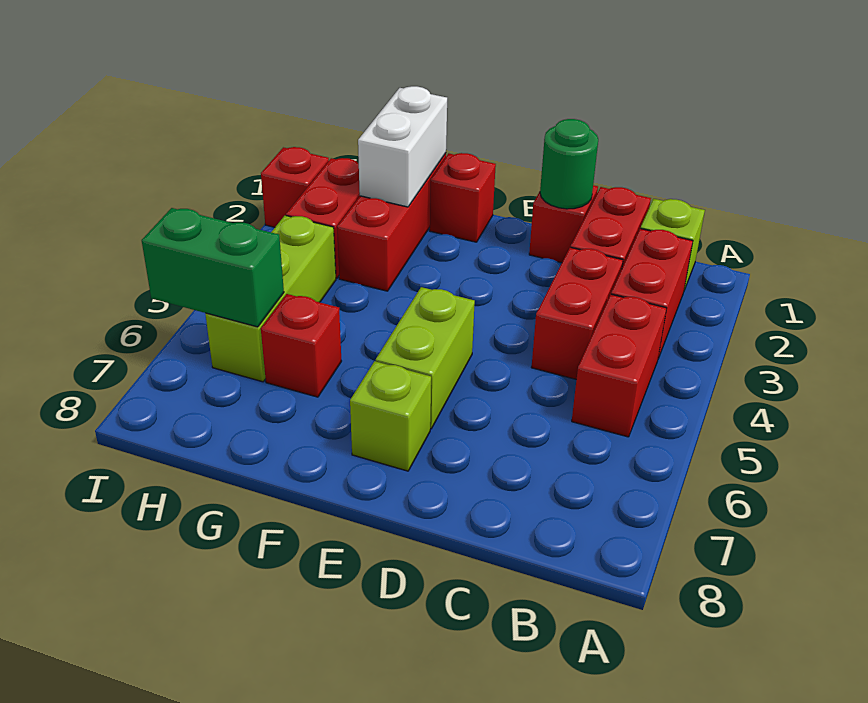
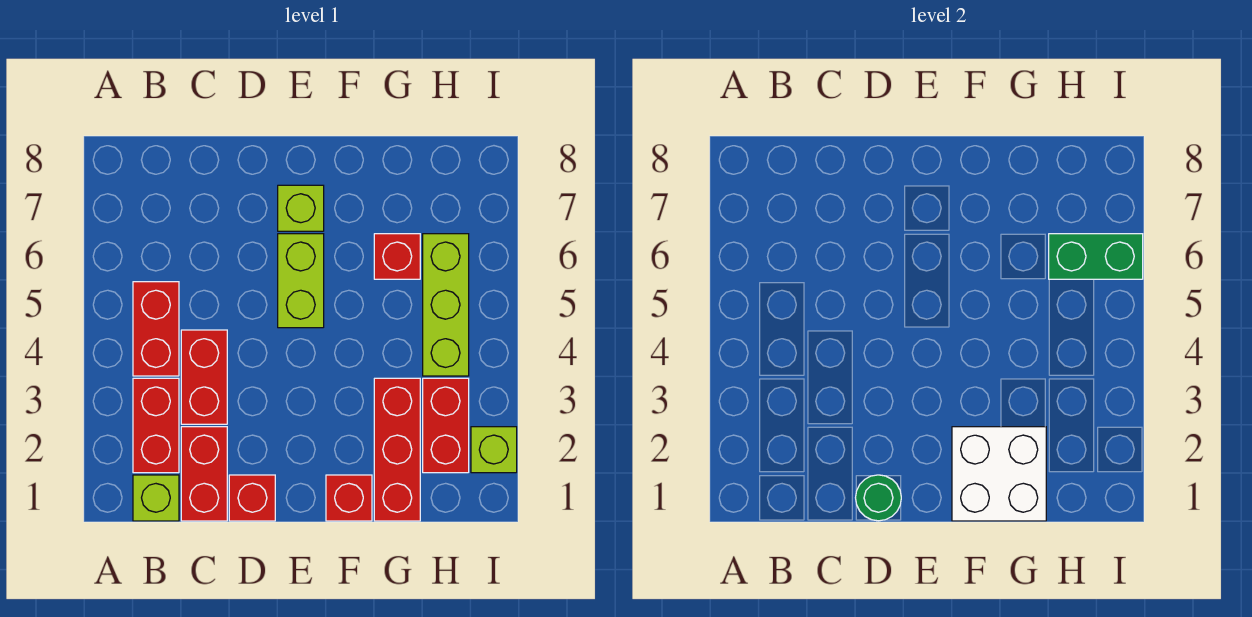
white brick G1:G2 level 2 -> white brick F1:G2 level 2
red brick I2 level 1 -> lime brick I2 level 1

